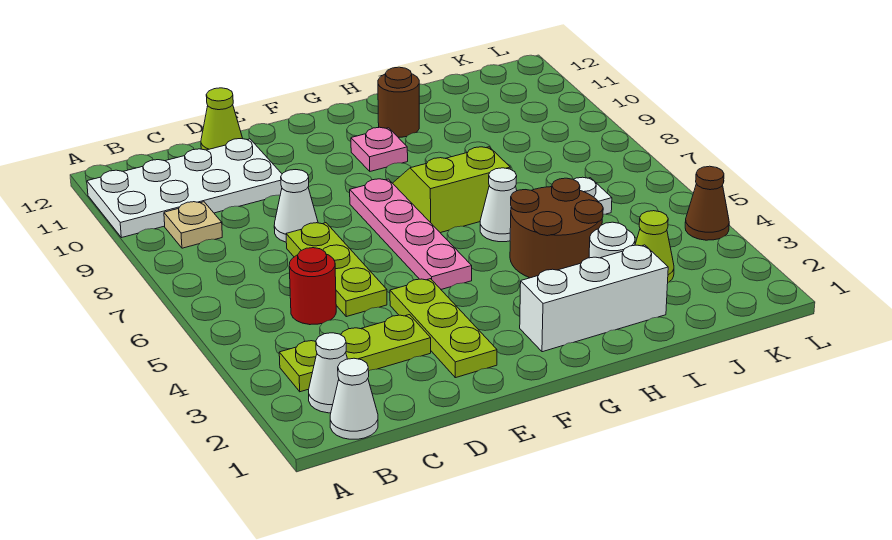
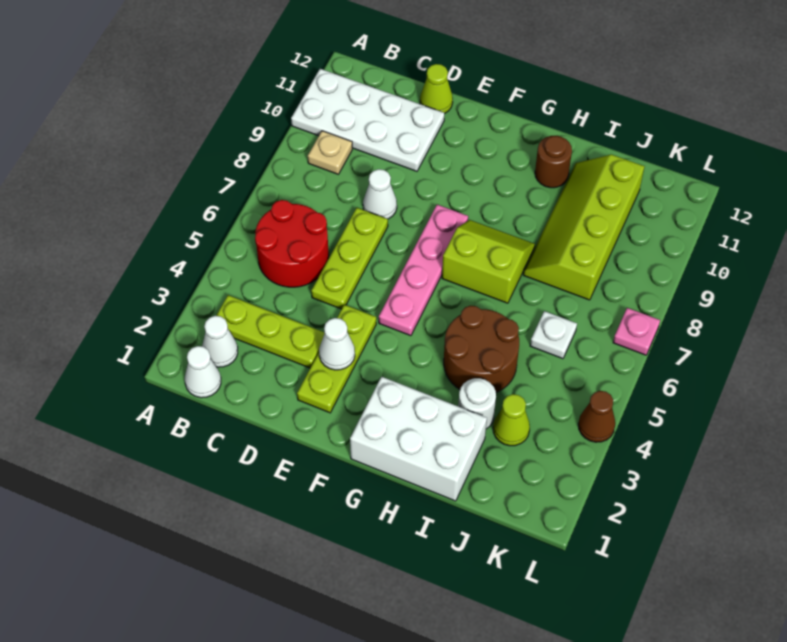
red round brick C5 level 1 -> red round brick B5:C6 level 1
white brick G2:I2 level 1 -> white brick G1:I2 level 1
pink plate G10 level 1 -> pink plate L7 level 1
white cone H6 level 1 -> white cone E3 level 2
none -> lime slope I8:J11 level 1 top J

